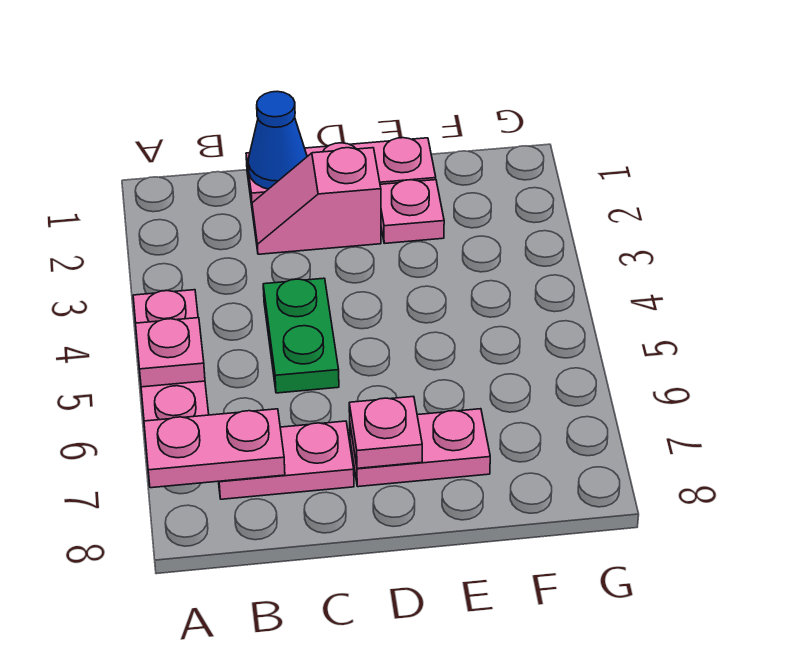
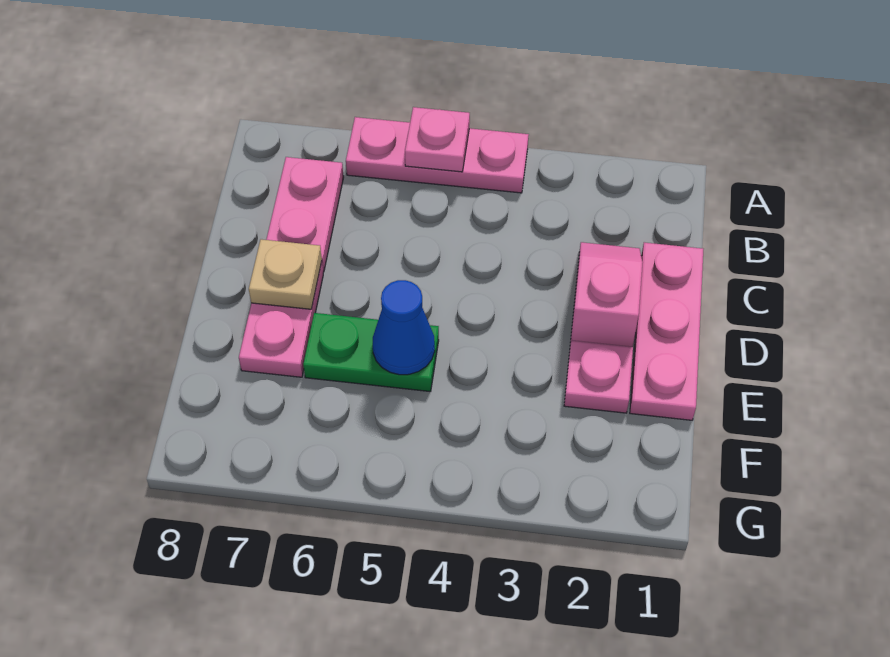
pink plate A7:B7 level 2 -> none
blue cone C1 level 2 -> blue cone E5 level 2
green plate C4:C5 level 1 -> green plate E5:E6 level 1
pink plate D7 level 2 -> tan plate D7 level 2

